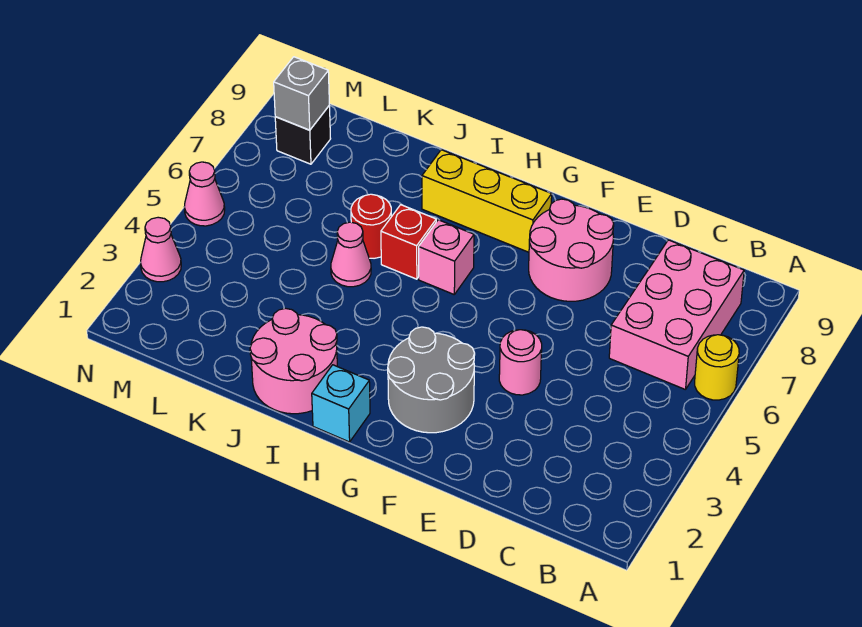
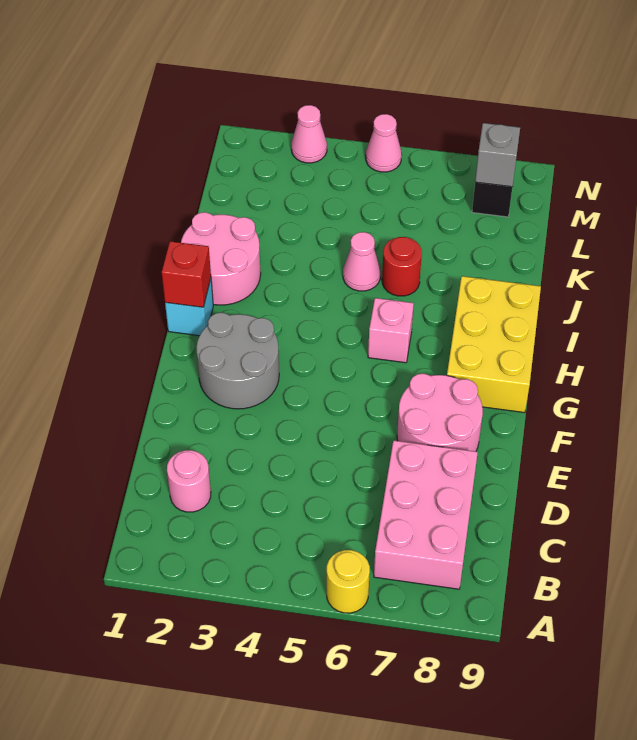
pink brick B6:C8 level 1 -> pink brick B7:D8 level 1
pink round brick E4 level 1 -> pink round brick C2 level 1
yellow brick G8:I8 level 1 -> yellow brick G8:I9 level 1
red brick I6 level 1 -> red brick H1 level 2

